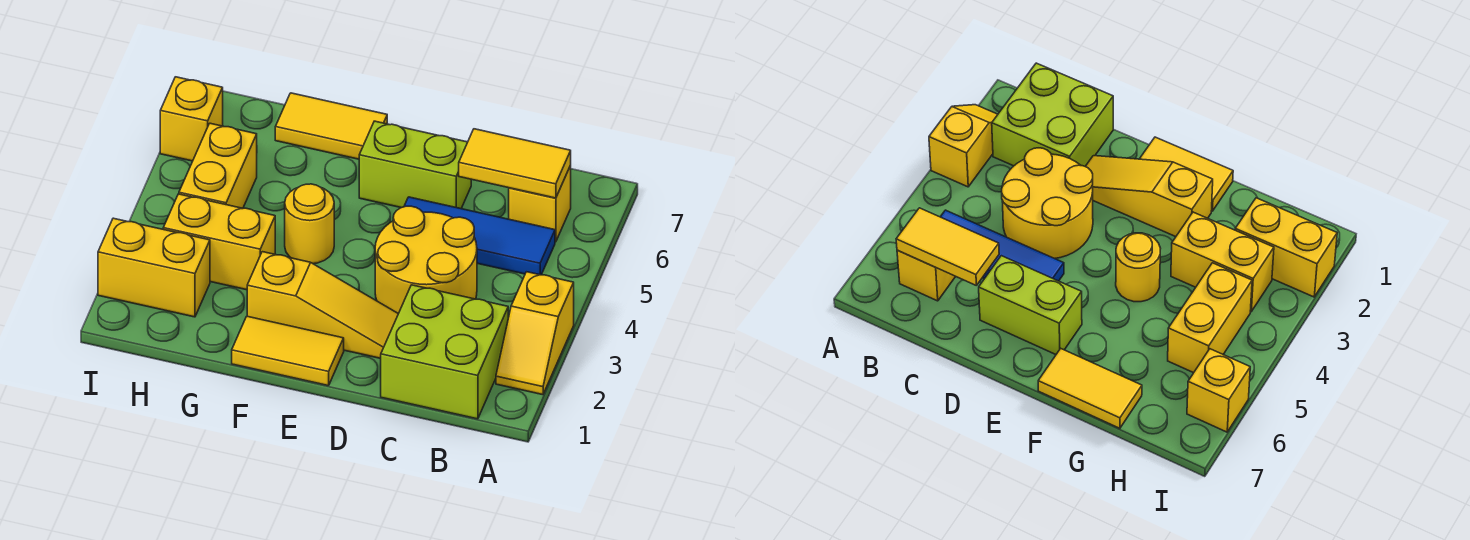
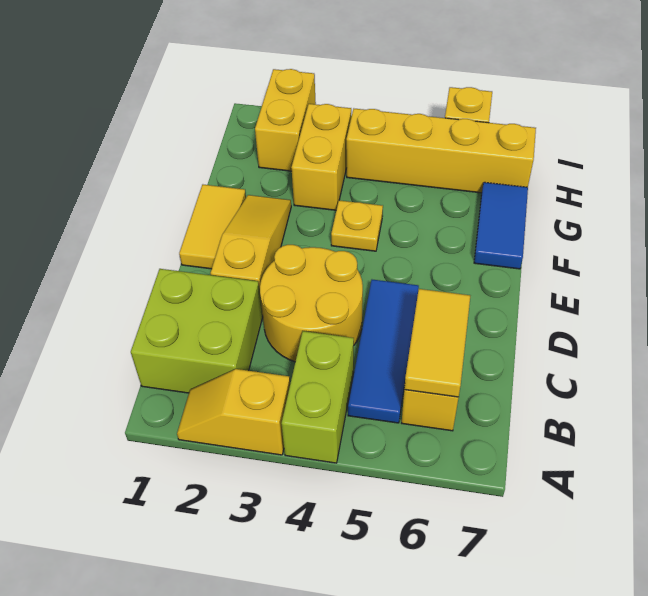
yellow slope D2:F2 level 1 top F -> yellow slope D2:F2 level 1 top D
lime brick D6:E6 level 1 -> lime brick A4:B4 level 1
yellow round brick F4 level 1 -> yellow plate F4 level 1
yellow tile F7:G7 level 1 -> blue tile F7:G7 level 1
yellow brick H4:H5 level 1 -> yellow brick H4:H7 level 1

